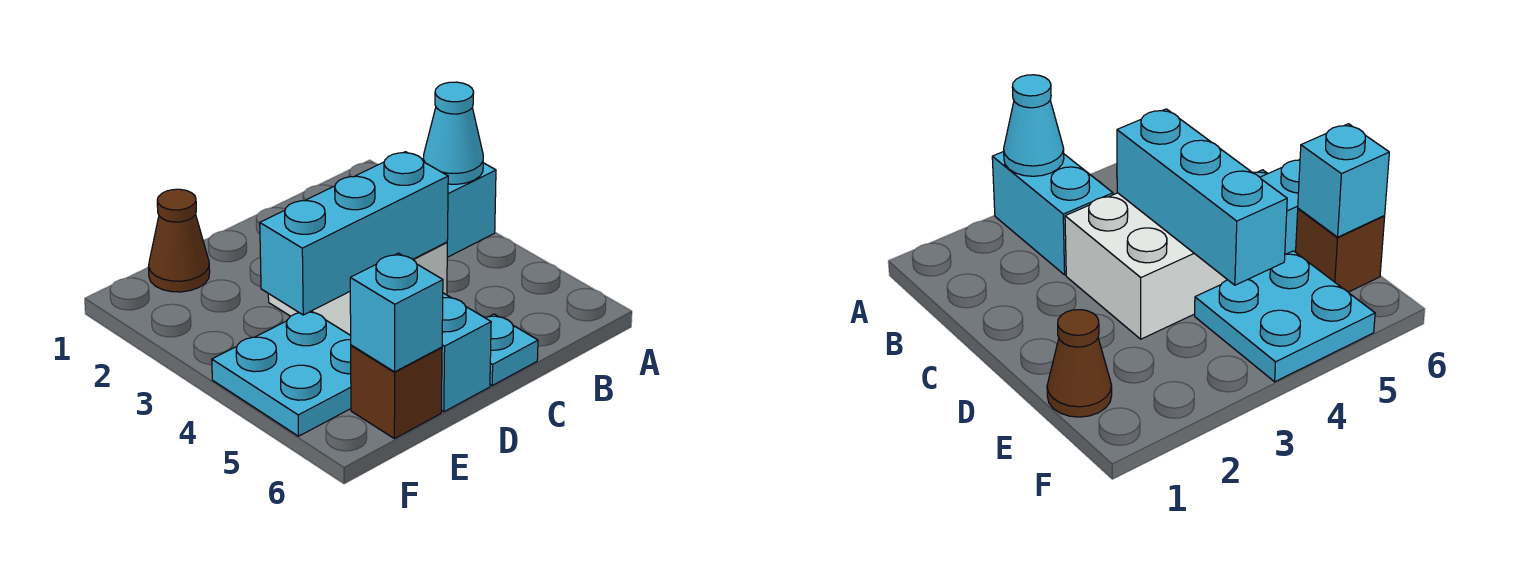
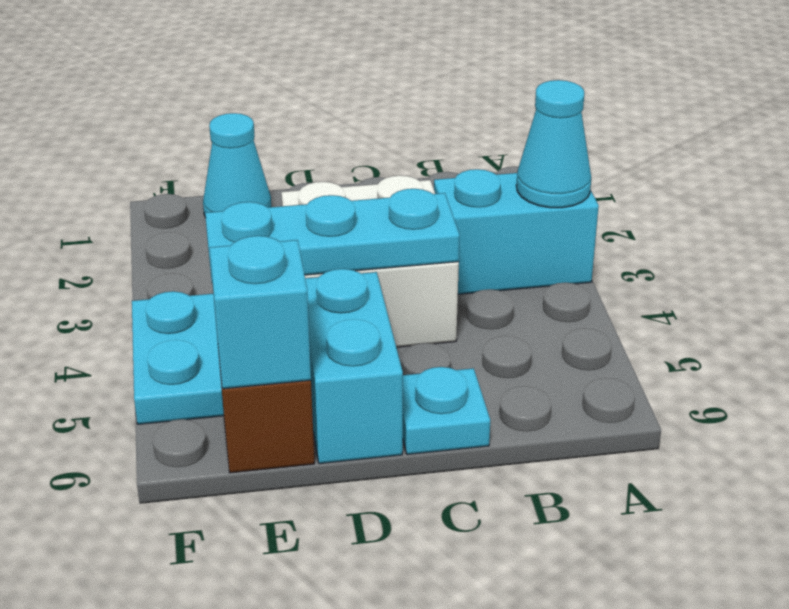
cyan brick C4:E4 level 2 -> cyan plate C4:E4 level 2
brown cone E1 level 1 -> cyan cone E1 level 1

